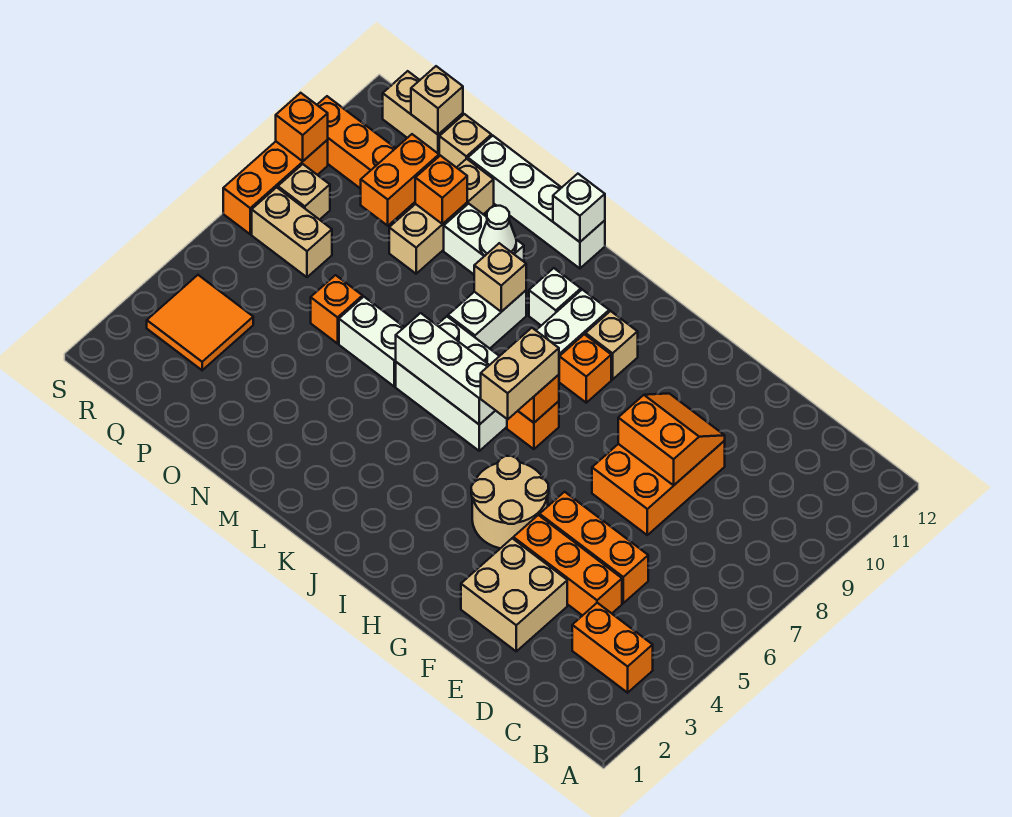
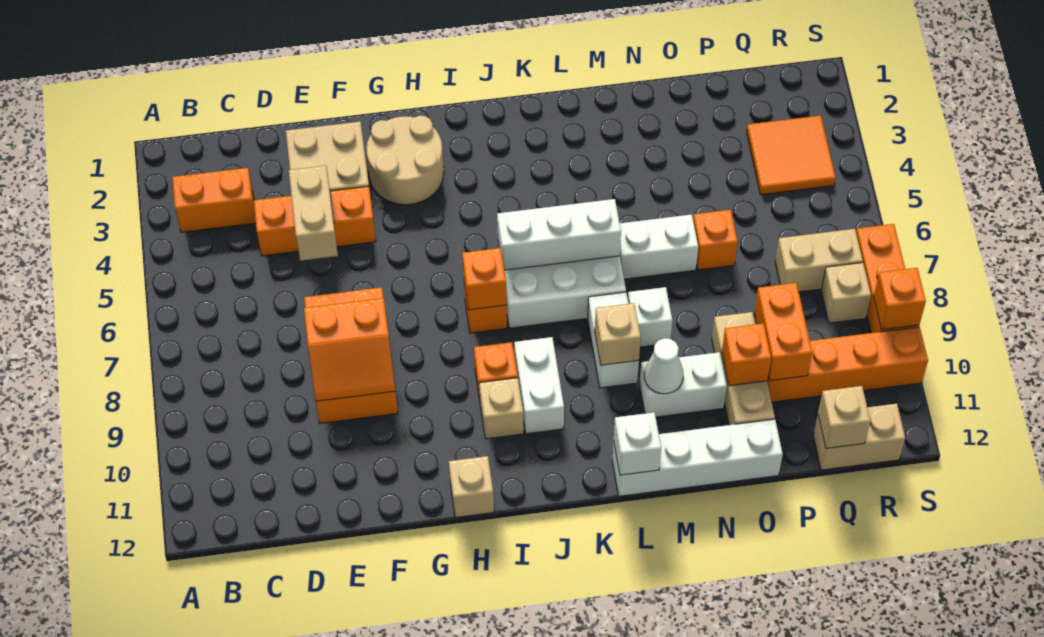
orange brick D5:F5 level 1 -> none
tan round brick G4:H5 level 1 -> tan round brick G2:H3 level 1
tan brick I6:I7 level 3 -> tan brick E4:E5 level 2
white brick K10 level 1 -> white brick M8 level 1
tan brick P12 level 1 -> tan brick H12 level 1

